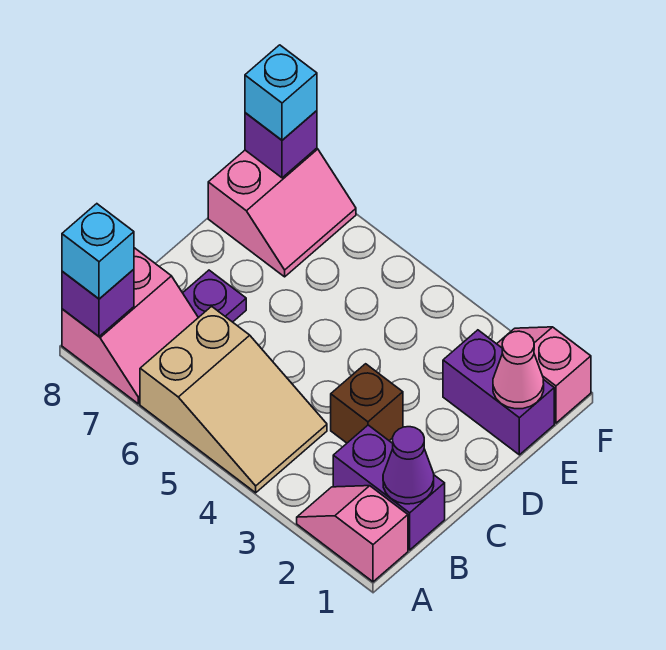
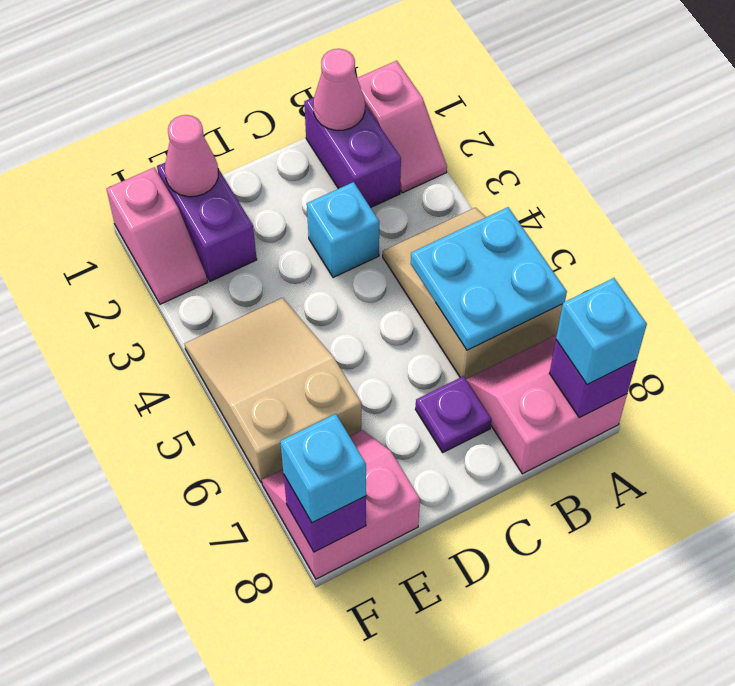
none -> cyan plate A5:B6 level 2
purple cone B1 level 2 -> pink cone B1 level 2
brown brick C3 level 1 -> cyan brick C3 level 1
none -> tan slope E4:F6 level 1 top 6

